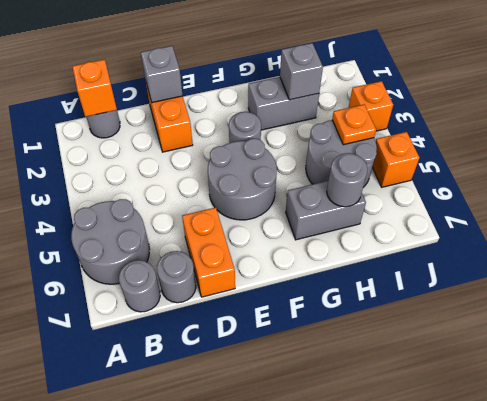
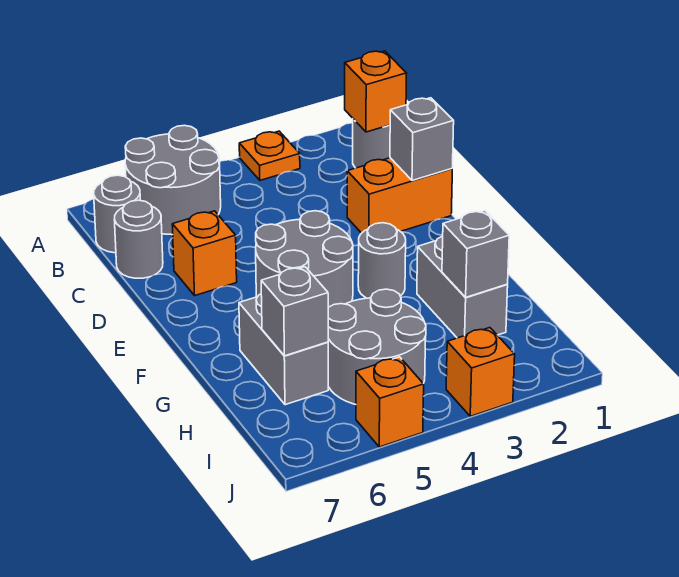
orange brick D6:D7 level 1 -> orange brick D6 level 1
grey round brick H6 level 2 -> grey brick H6 level 2
orange plate I4 level 2 -> orange plate A3 level 1

